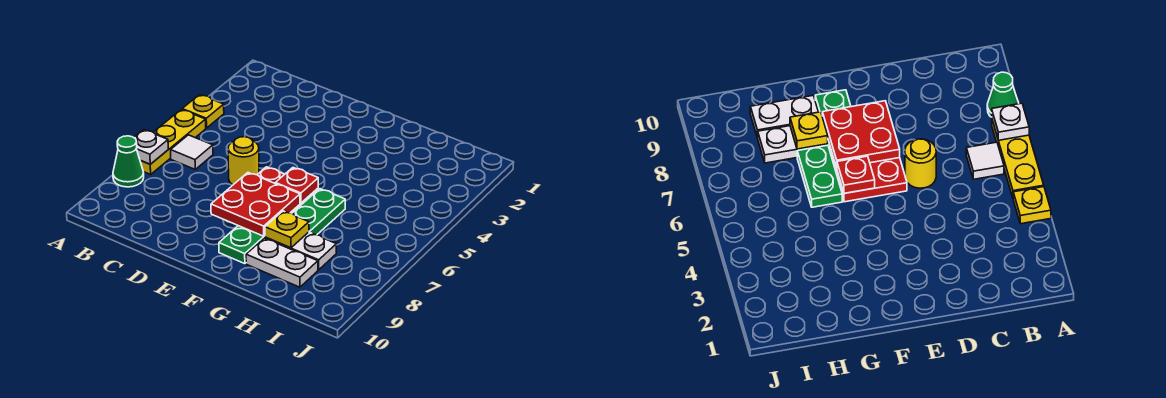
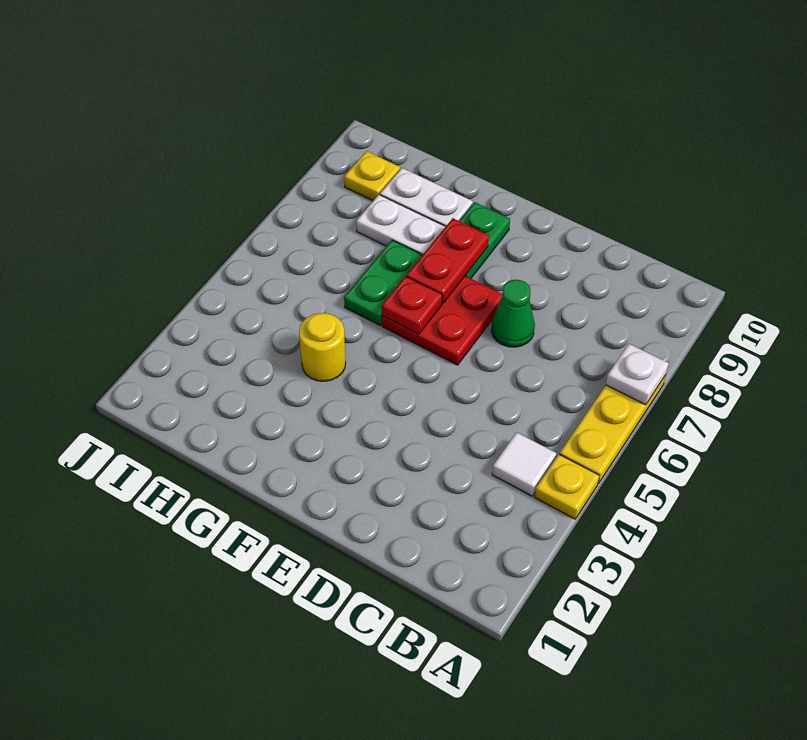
green cone A8 level 1 -> green cone D7 level 1
white tile B6 level 1 -> white tile B4 level 1
yellow round brick D6 level 1 -> yellow round brick G4 level 1
red plate E7:F8 level 2 -> red plate F7:F8 level 2
yellow plate G8 level 2 -> yellow plate I9 level 1

